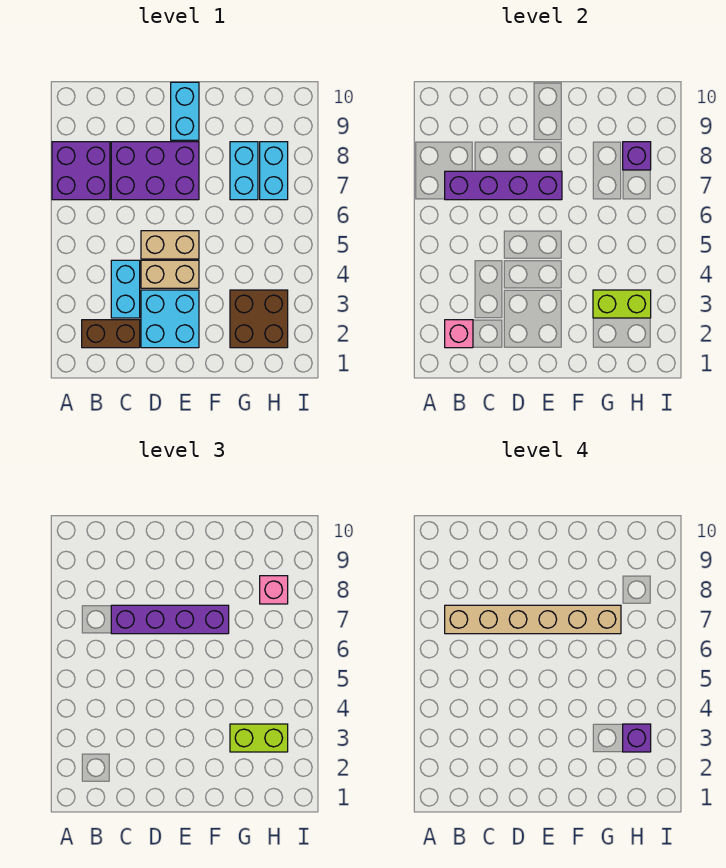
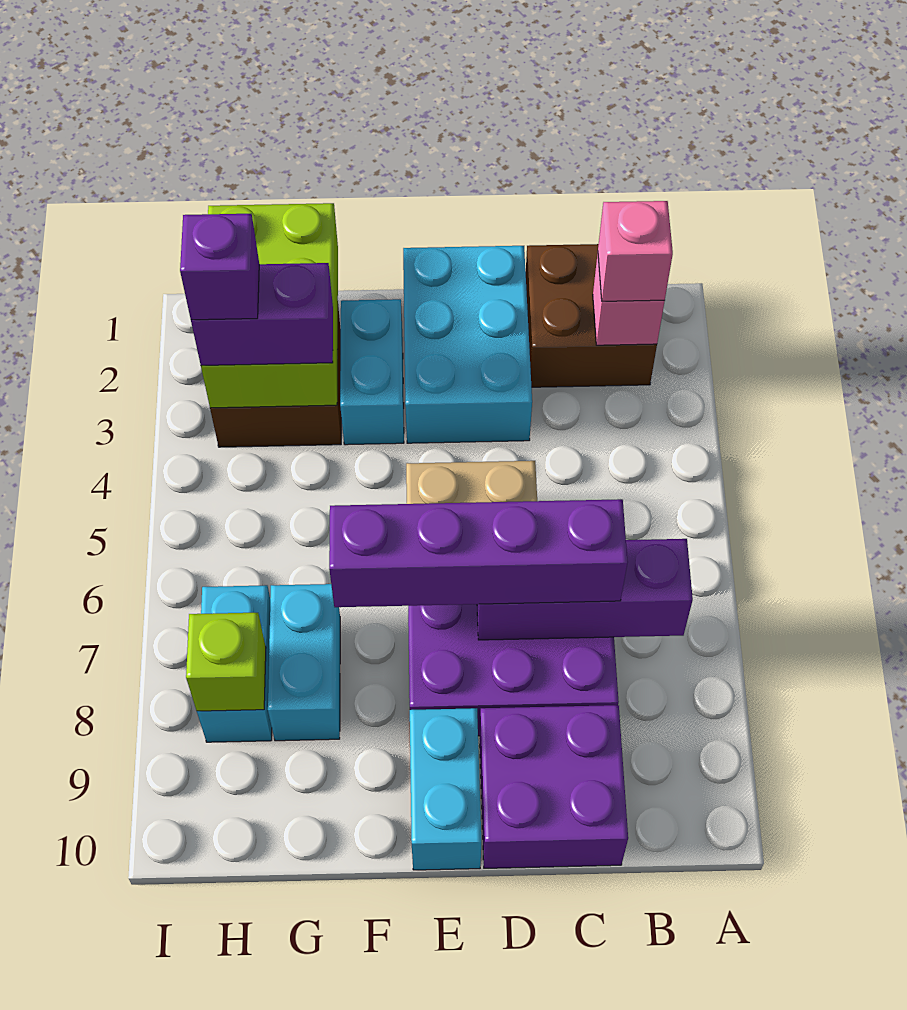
purple brick A7:B8 level 1 -> purple brick C9:D10 level 1
brown brick B2:C2 level 1 -> brown brick B1:C2 level 1
purple brick B7:E7 level 2 -> purple brick B7:D7 level 2
tan brick B7:G7 level 4 -> none
cyan brick C3:C4 level 1 -> cyan brick F2:F3 level 1
cyan brick D2:E3 level 1 -> cyan brick D1:E3 level 1
tan brick D4:E4 level 1 -> none
lime brick G3:H3 level 2 -> lime brick G1:H3 level 2
lime brick G3:H3 level 3 -> purple brick G3:H3 level 3
purple brick H8 level 2 -> lime brick H8 level 2
pink brick H8 level 3 -> pink brick B2 level 3

